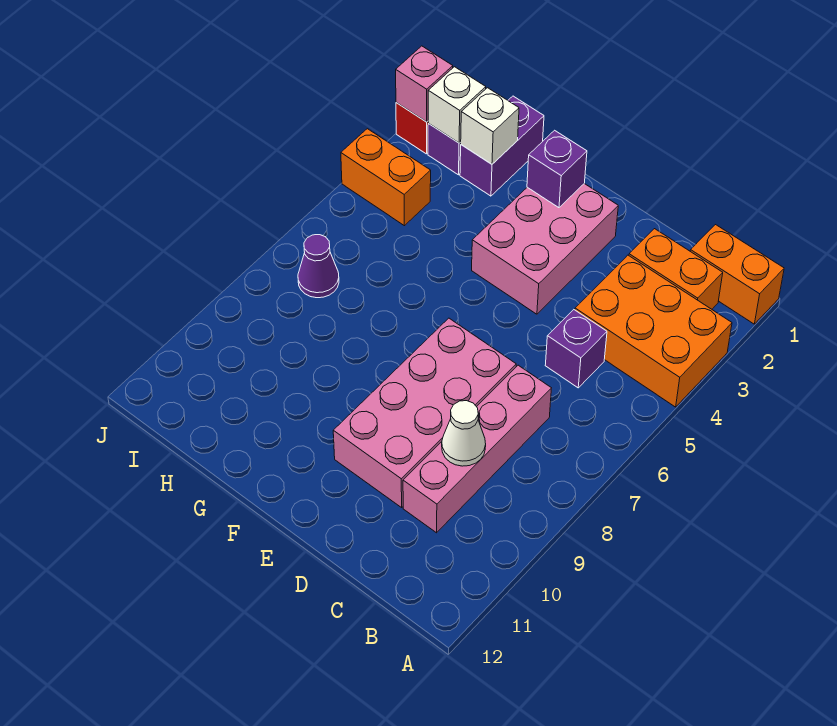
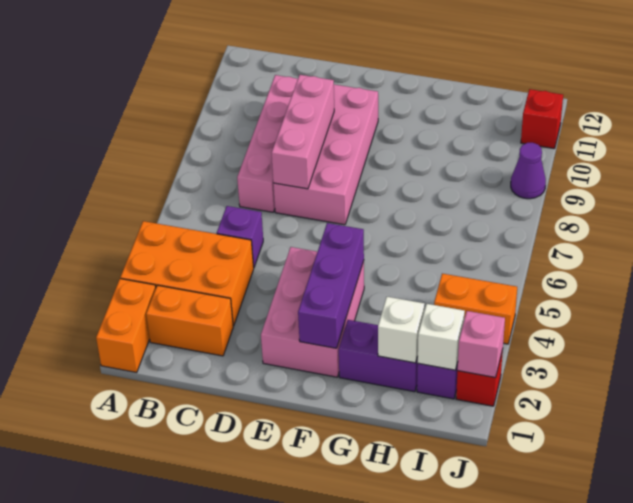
orange brick A1:B1 level 1 -> orange brick A1:A2 level 1
white cone C9 level 2 -> none
none -> pink brick D7:D9 level 2
purple brick F2 level 2 -> purple brick F2:F4 level 2
purple brick H1:H2 level 1 -> purple brick G2:H2 level 1
purple cone I7 level 1 -> purple cone J9 level 1
none -> red brick J11 level 1

